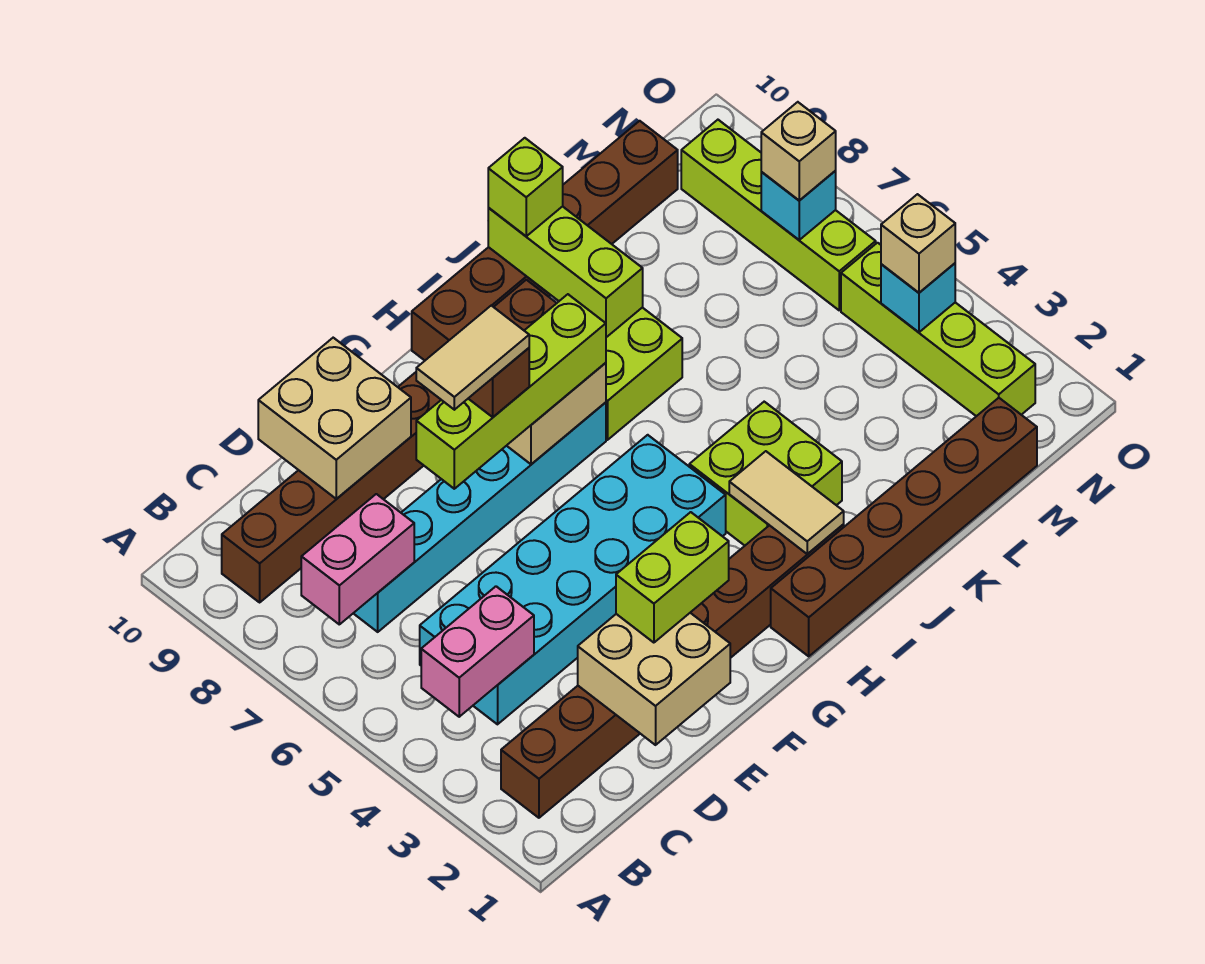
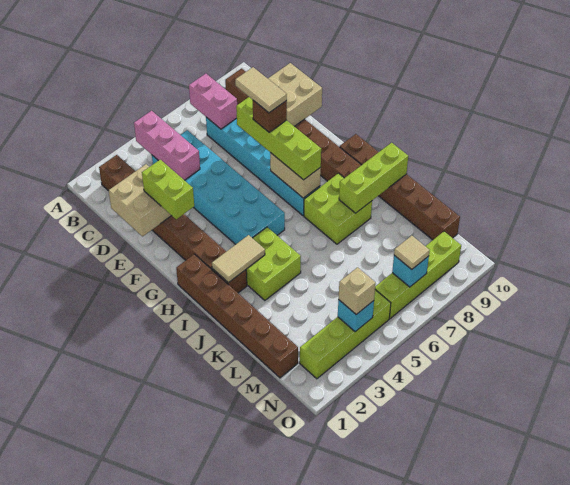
pink brick B4:C4 level 2 -> pink brick B4:D4 level 2
lime brick J10 level 3 -> none
tan brick N7 level 3 -> tan tile N7 level 3

